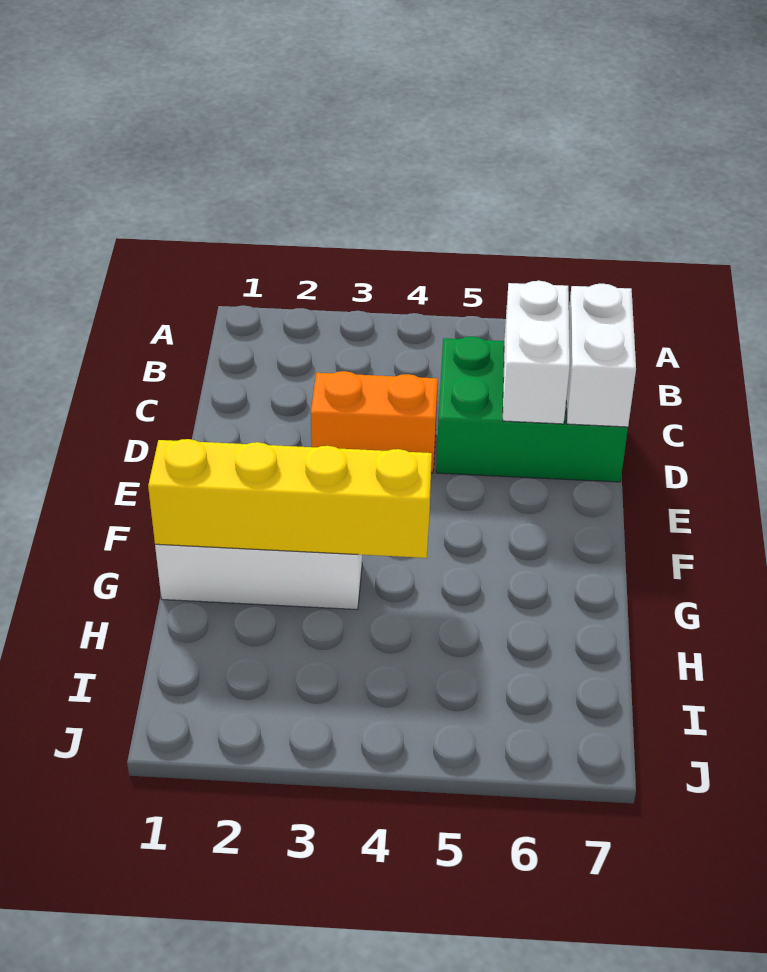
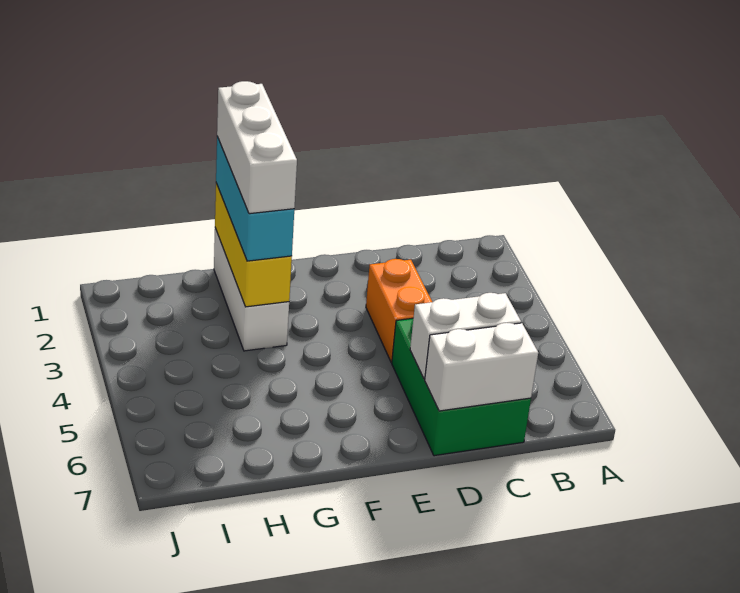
yellow brick G1:G4 level 2 -> yellow brick G1:G3 level 2
none -> cyan brick G1:G3 level 3
none -> white brick G1:G3 level 4

